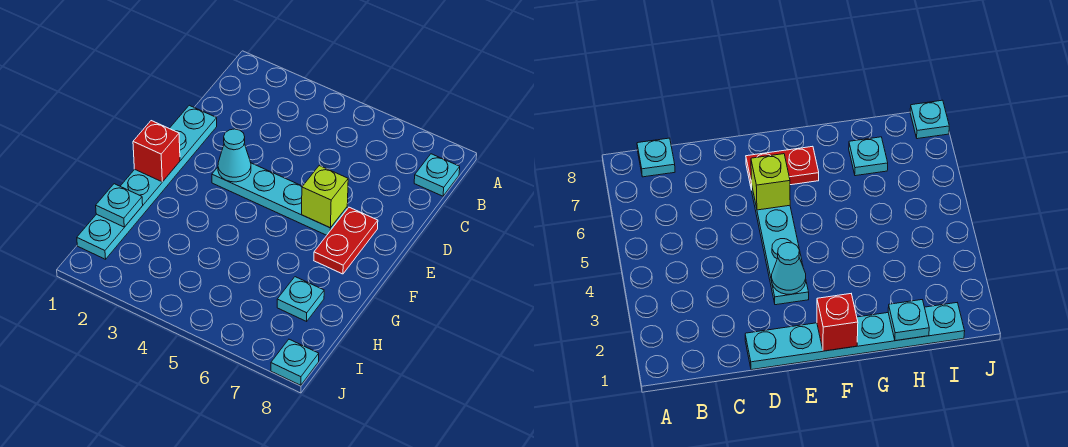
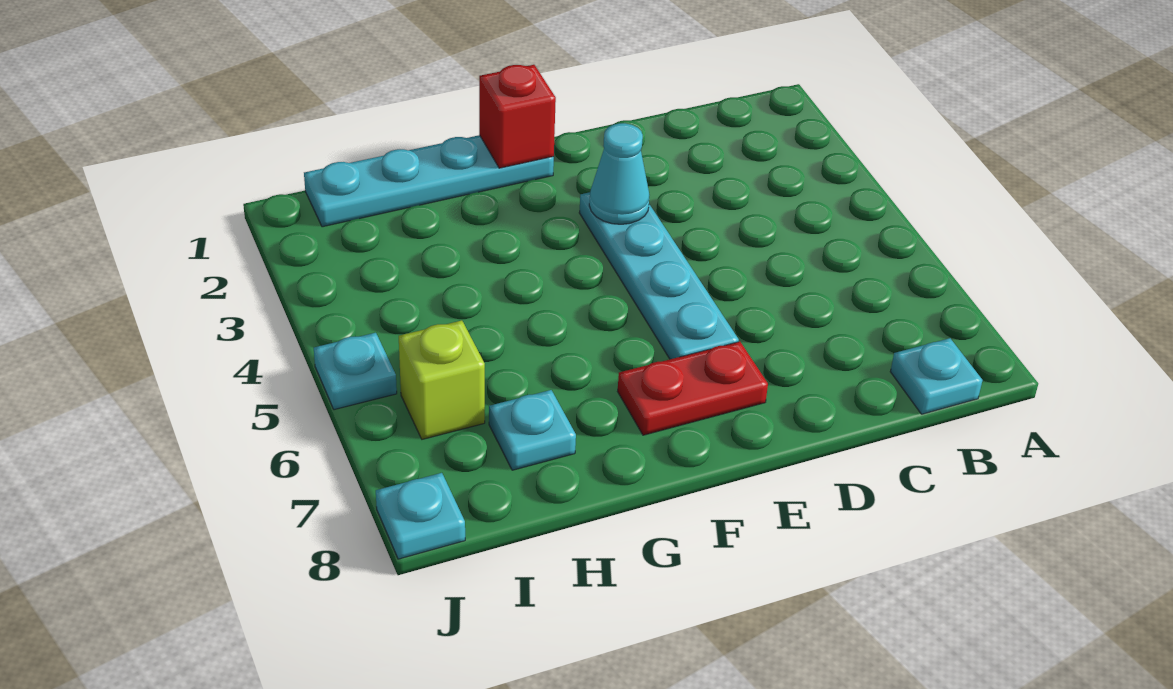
cyan plate D1:I1 level 1 -> cyan plate F1:I1 level 1
lime brick E6 level 2 -> lime brick I6 level 1
cyan plate H1 level 2 -> cyan plate J5 level 1

